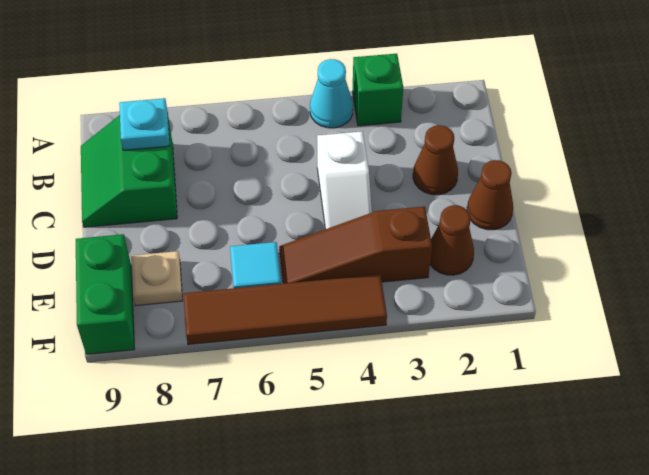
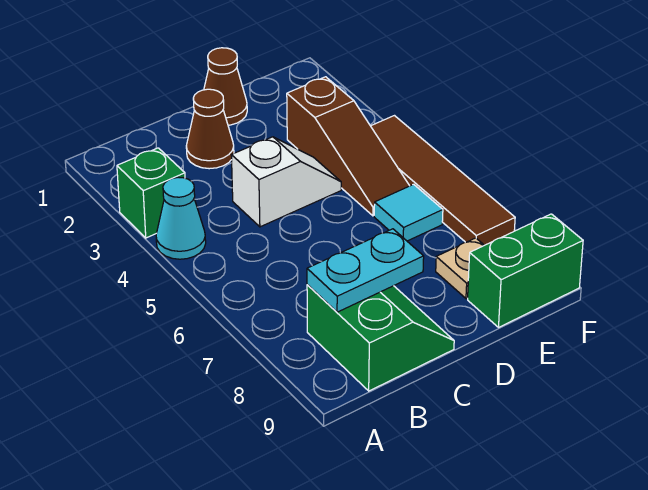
green slope B8:C9 level 1 top 8 -> green slope B8:C9 level 1 top B
cyan plate B8 level 2 -> cyan plate B8:C8 level 2
brown cone E2 level 1 -> none

